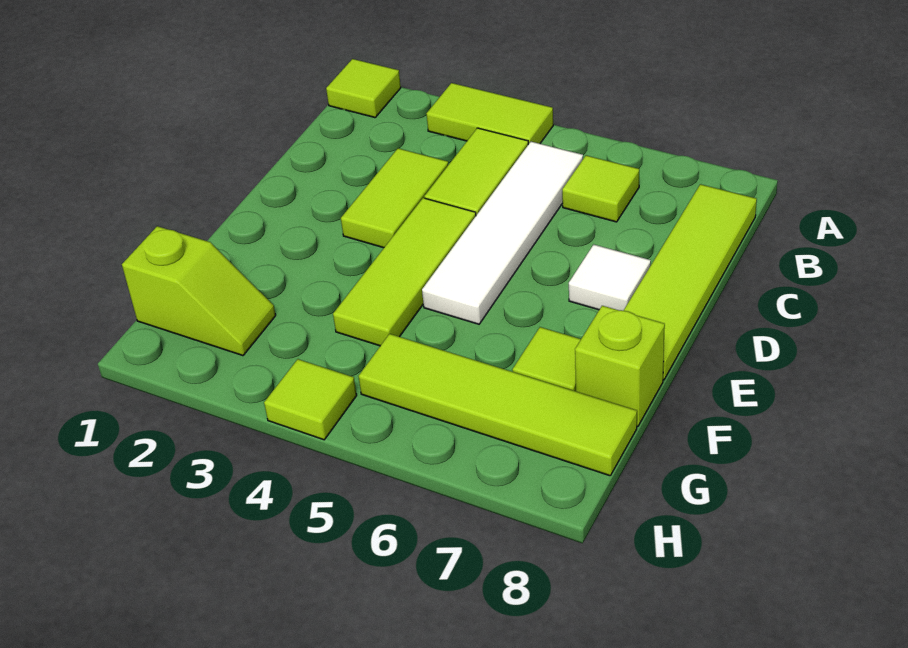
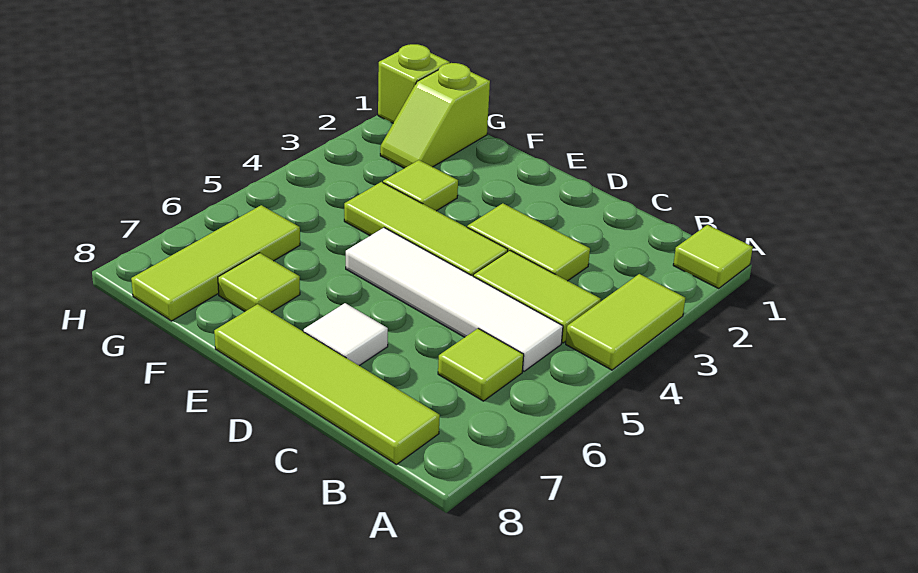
lime brick F8 level 1 -> lime brick H1 level 1
lime tile G5:G8 level 1 -> lime tile G6:G8 level 1
lime tile H4 level 1 -> lime tile F3 level 1

